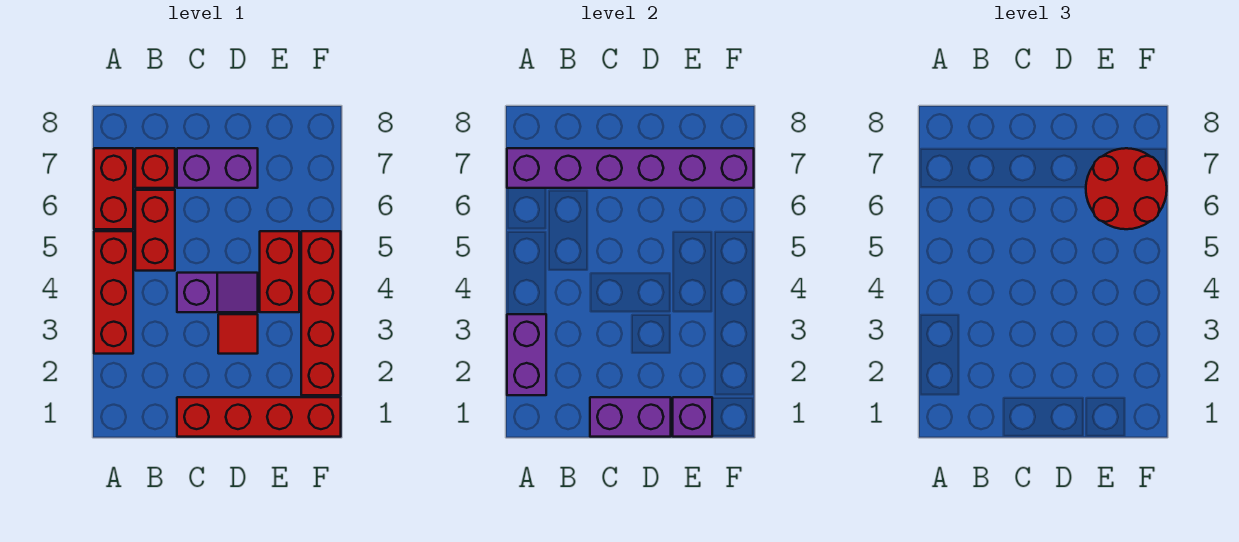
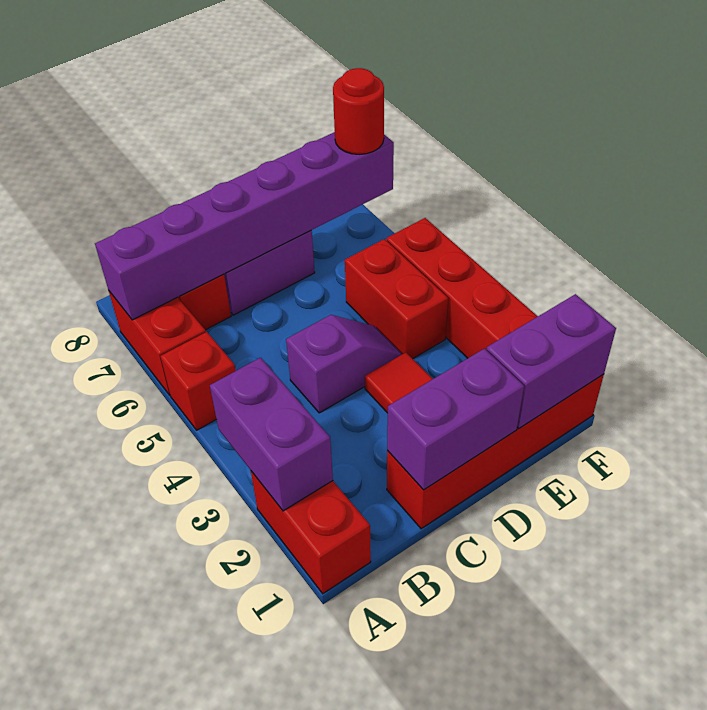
red brick A3:A5 level 1 -> red brick A5 level 1
red brick B5:B6 level 1 -> red brick A1:A2 level 1
purple brick E1 level 2 -> purple brick E1:F1 level 2
red round brick E6:F7 level 3 -> red round brick F7 level 3

